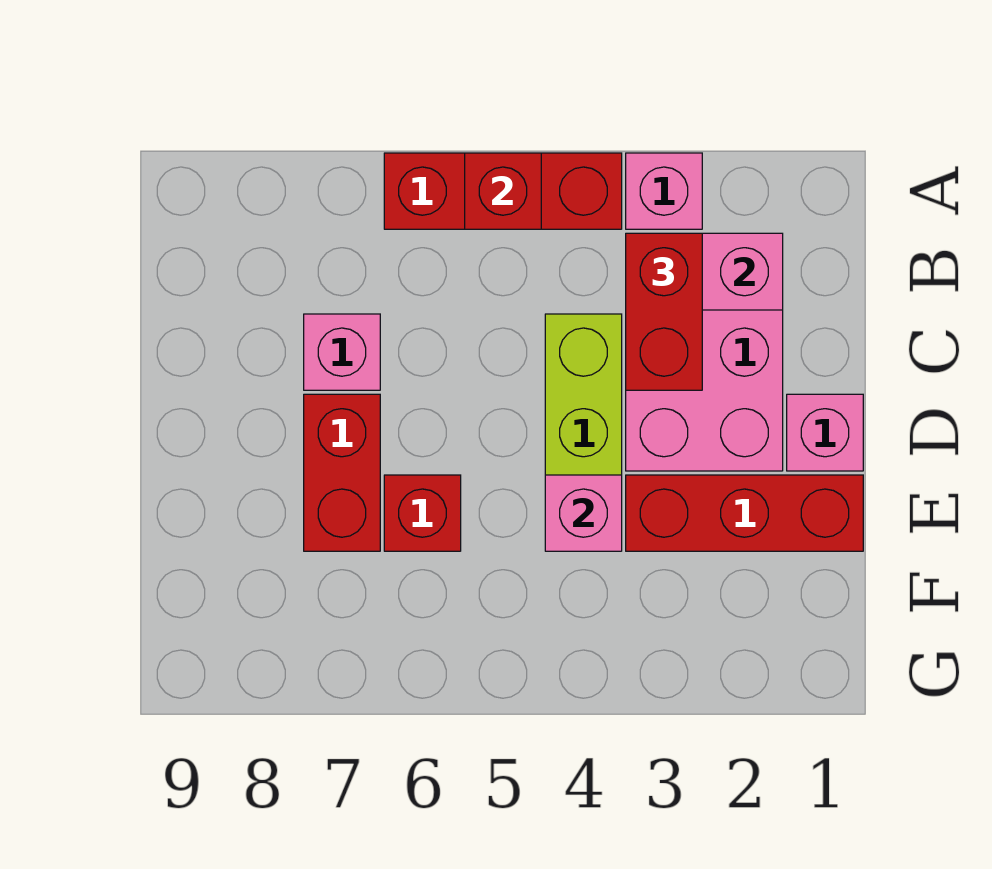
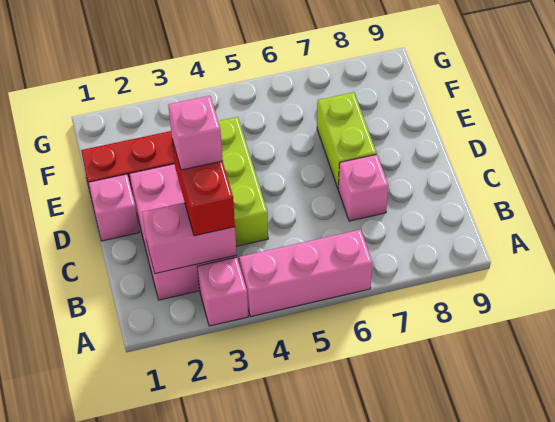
red brick A4:A6 level 1 -> pink brick A4:A6 level 1
red brick A5 level 2 -> none
red brick D7:E7 level 1 -> lime brick D7:E7 level 1
pink brick E4 level 2 -> pink brick C3 level 4
red brick E6 level 1 -> none

